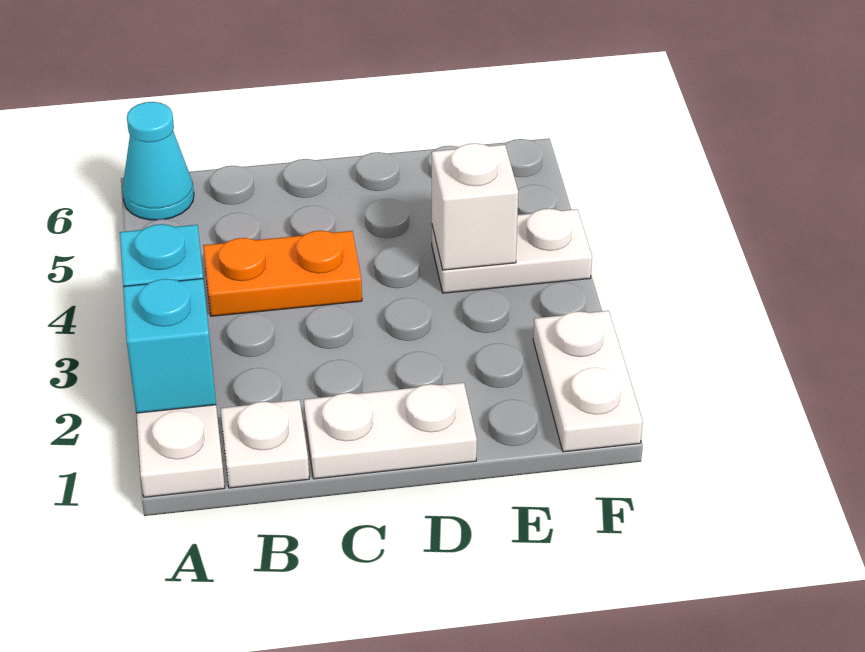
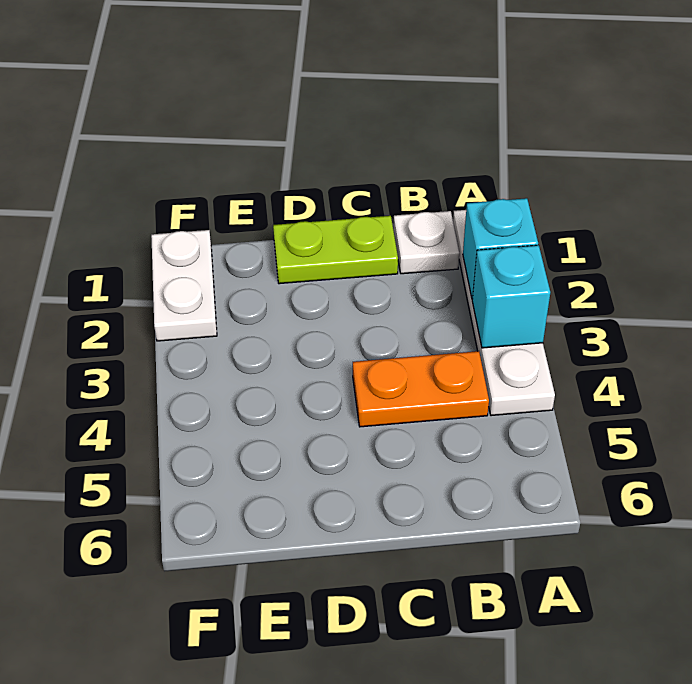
cyan cone A6 level 1 -> none
white plate C1:D1 level 1 -> lime plate C1:D1 level 1
white plate E4:F4 level 1 -> none
white brick E4 level 2 -> none

